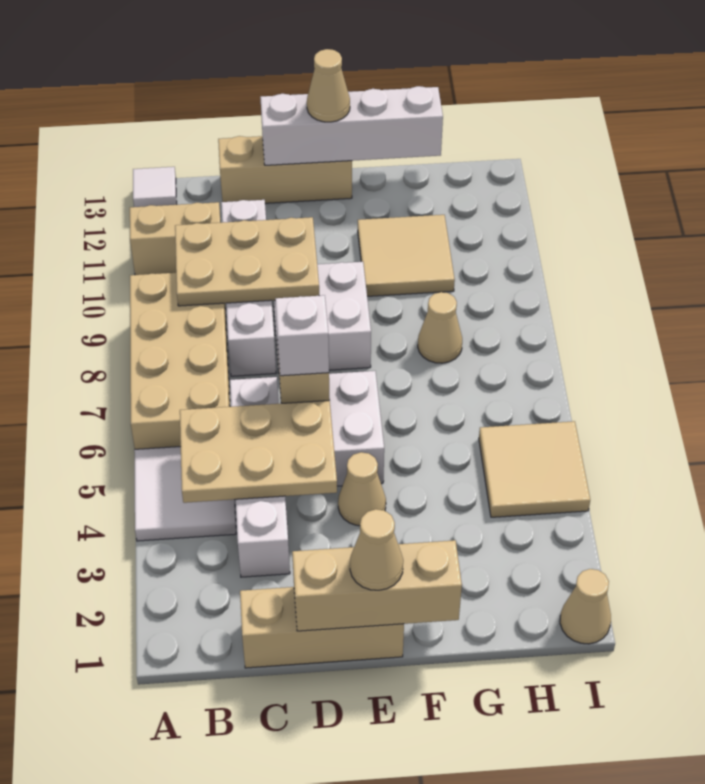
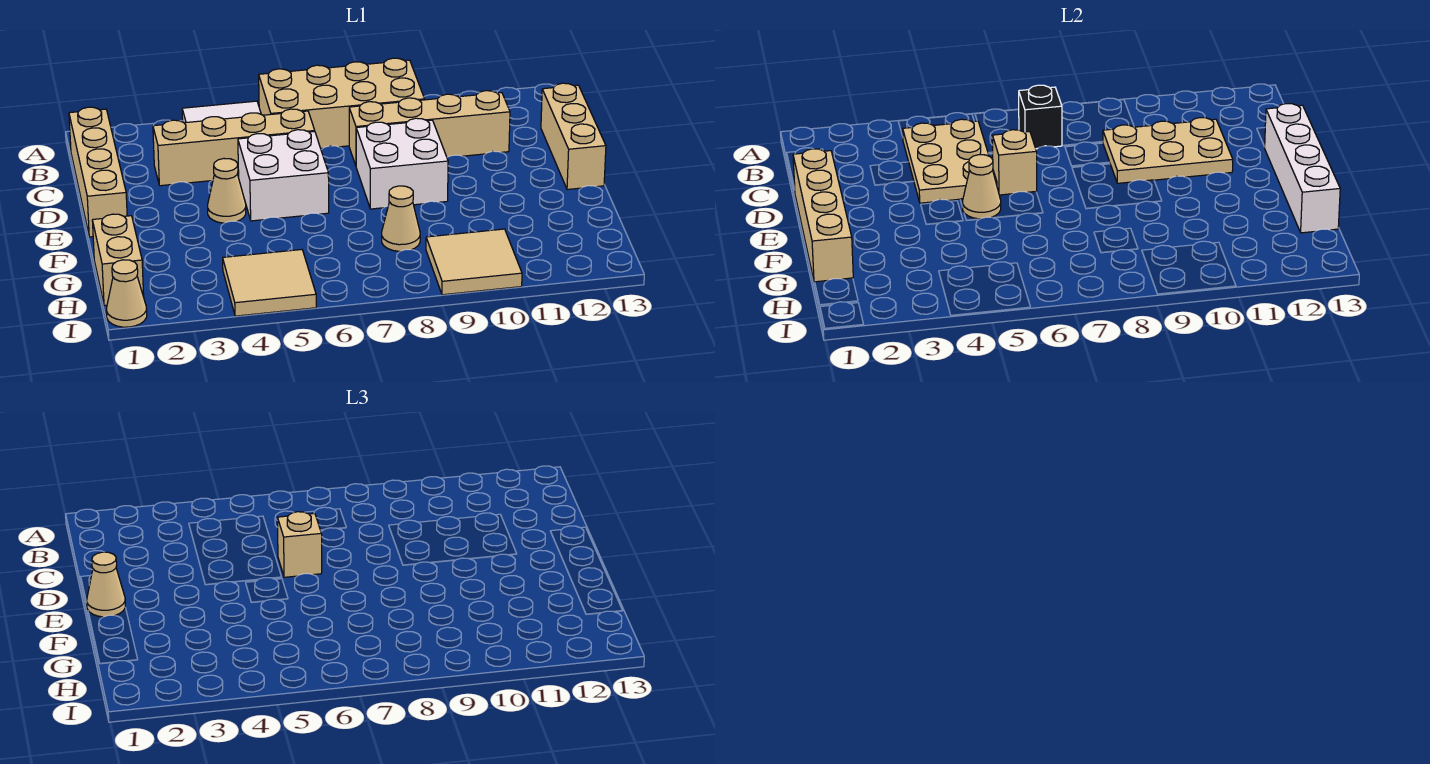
tan brick A11:B11 level 1 -> tan brick G1:H1 level 1
white tile A13 level 1 -> none
none -> black brick B7 level 2
tan plate B9:D10 level 2 -> tan plate C9:D11 level 2
tan brick C1:E1 level 1 -> tan brick B1:E1 level 1
white brick C3:C6 level 1 -> tan brick C3:C6 level 1
white brick C8:C11 level 1 -> tan brick C8:C11 level 1
tan brick D1:F1 level 2 -> tan brick D1:G1 level 2
white brick D6 level 3 -> tan brick D6 level 3
tan cone E13 level 3 -> tan cone E5 level 2
tan tile F10:G11 level 1 -> tan tile H9:I10 level 1

